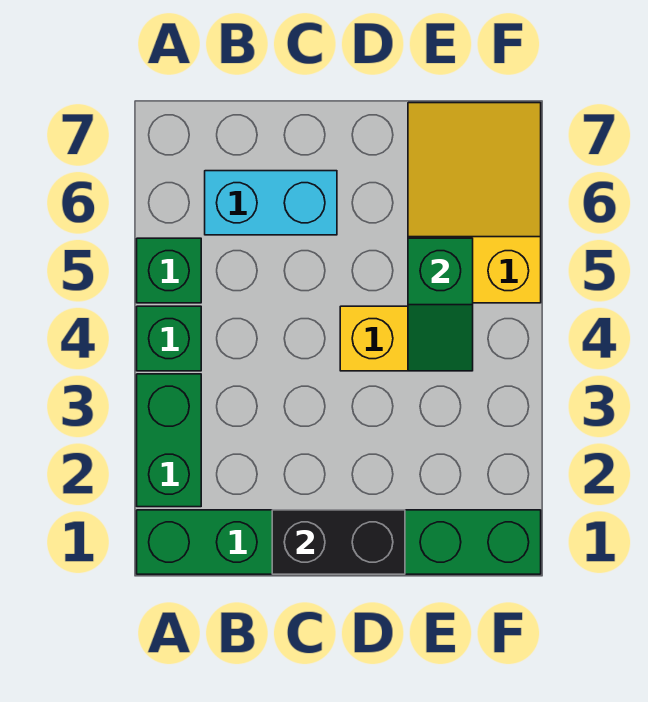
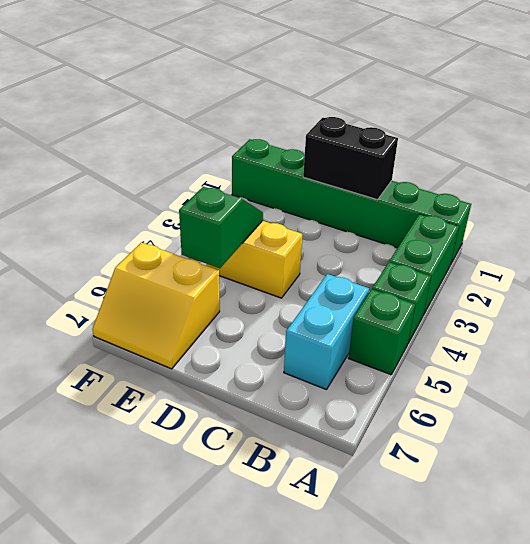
cyan brick B6:C6 level 1 -> cyan brick B5:B6 level 1
yellow slope E5:F7 level 1 top 5 -> yellow slope E6:F7 level 1 top 6

